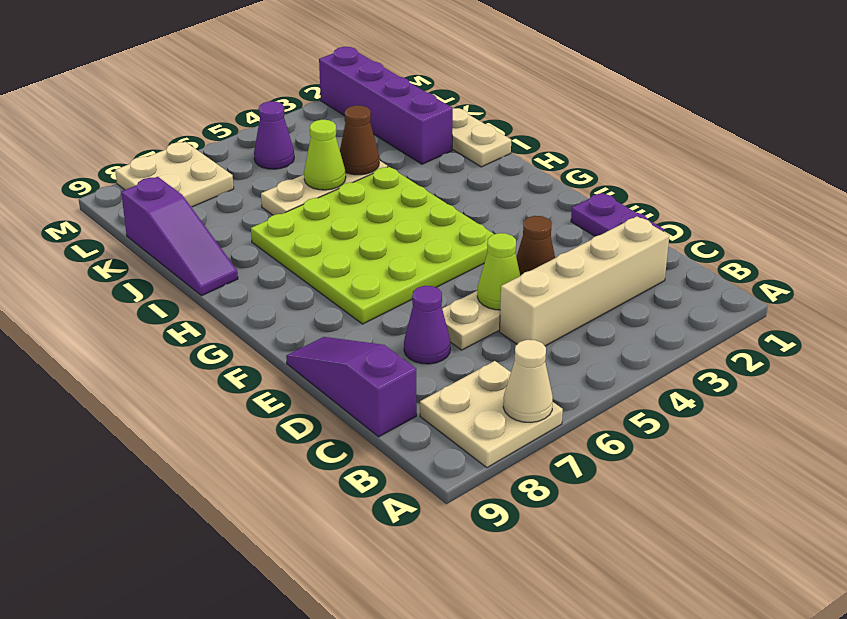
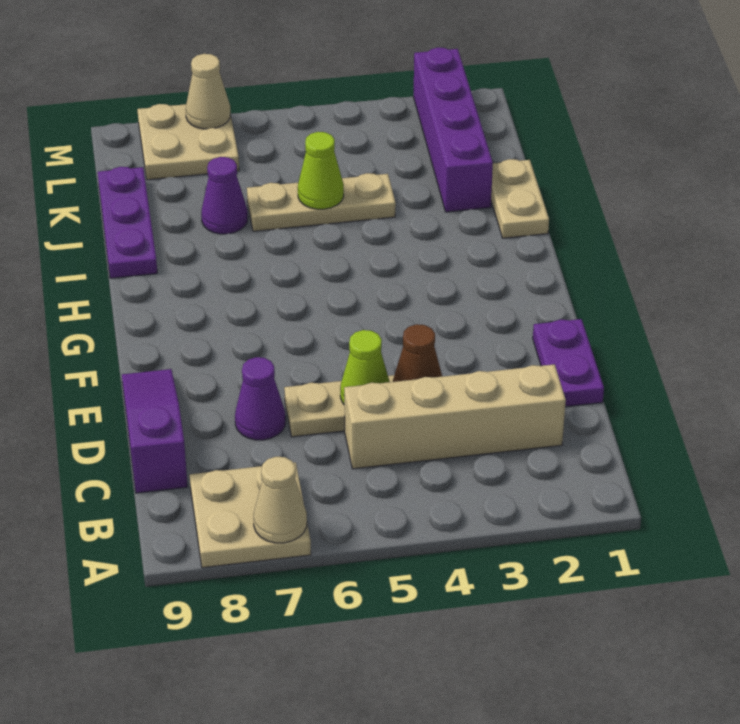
lime plate F4:I7 level 1 -> none
purple slope I9:K9 level 1 top K -> purple plate I9:K9 level 1
brown cone J4 level 2 -> none
purple cone L5 level 1 -> purple cone J7 level 1
none -> tan cone M7 level 2

